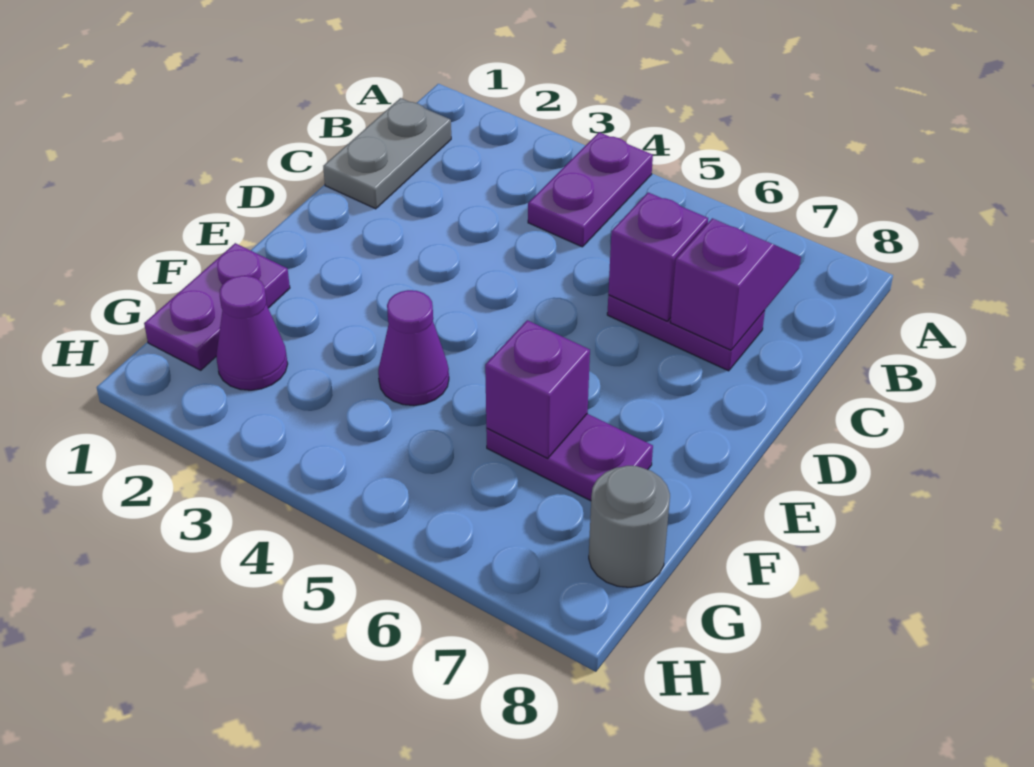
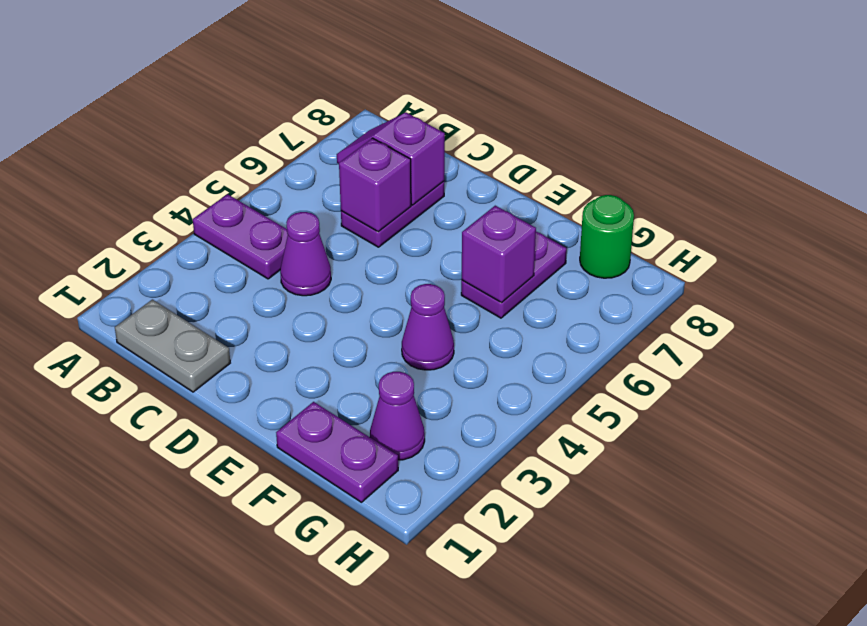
none -> purple cone C4 level 1
grey round brick G8 level 1 -> green round brick G8 level 1

